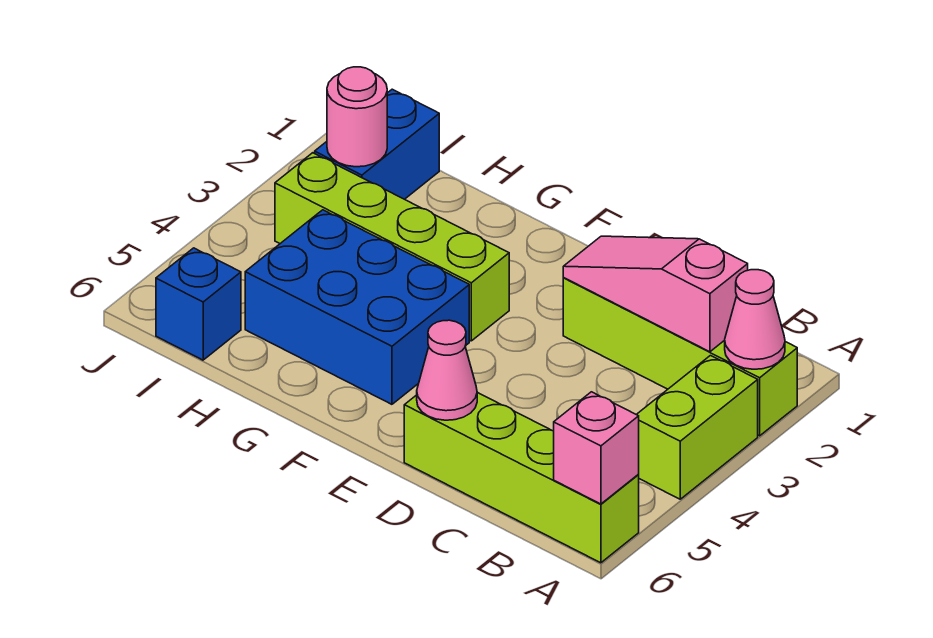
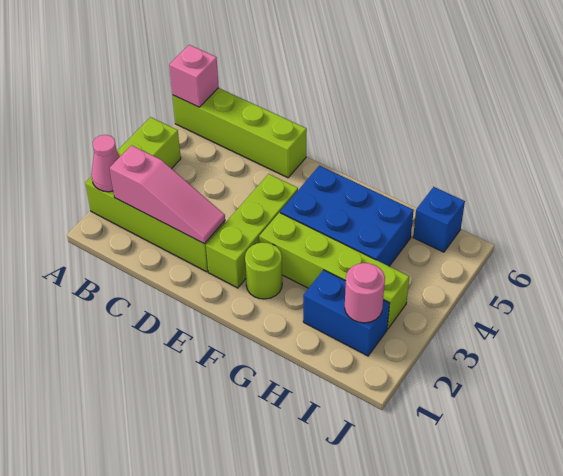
pink cone D6 level 2 -> none
none -> lime brick E2:E4 level 1
none -> lime round brick F2 level 1
blue brick I1:I2 level 1 -> blue brick H2:I2 level 1

